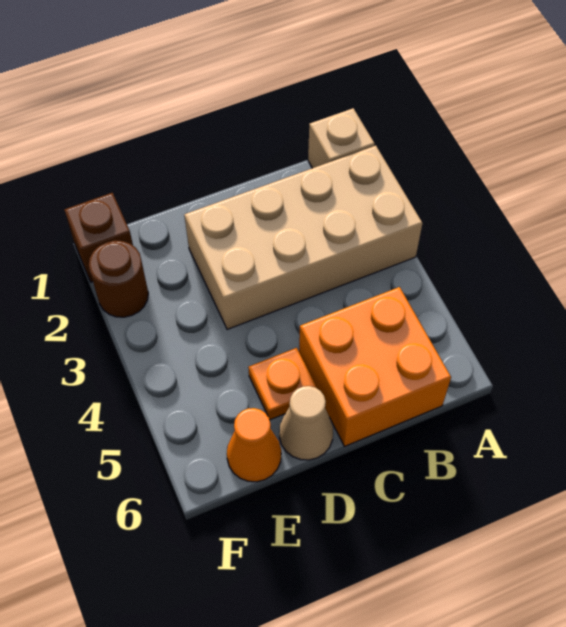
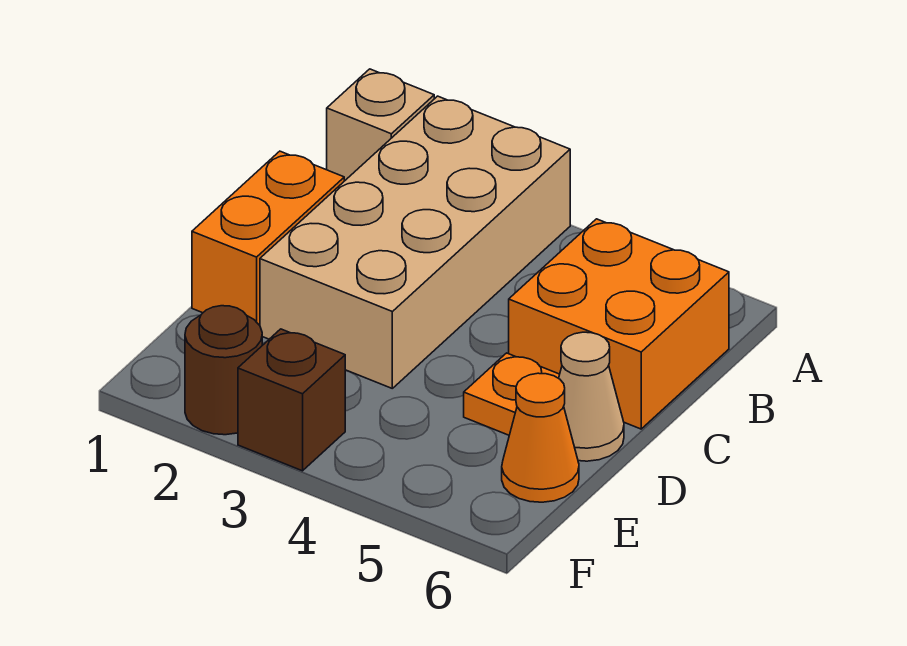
none -> orange brick C1:D1 level 1
brown brick F1 level 1 -> brown brick F3 level 1

